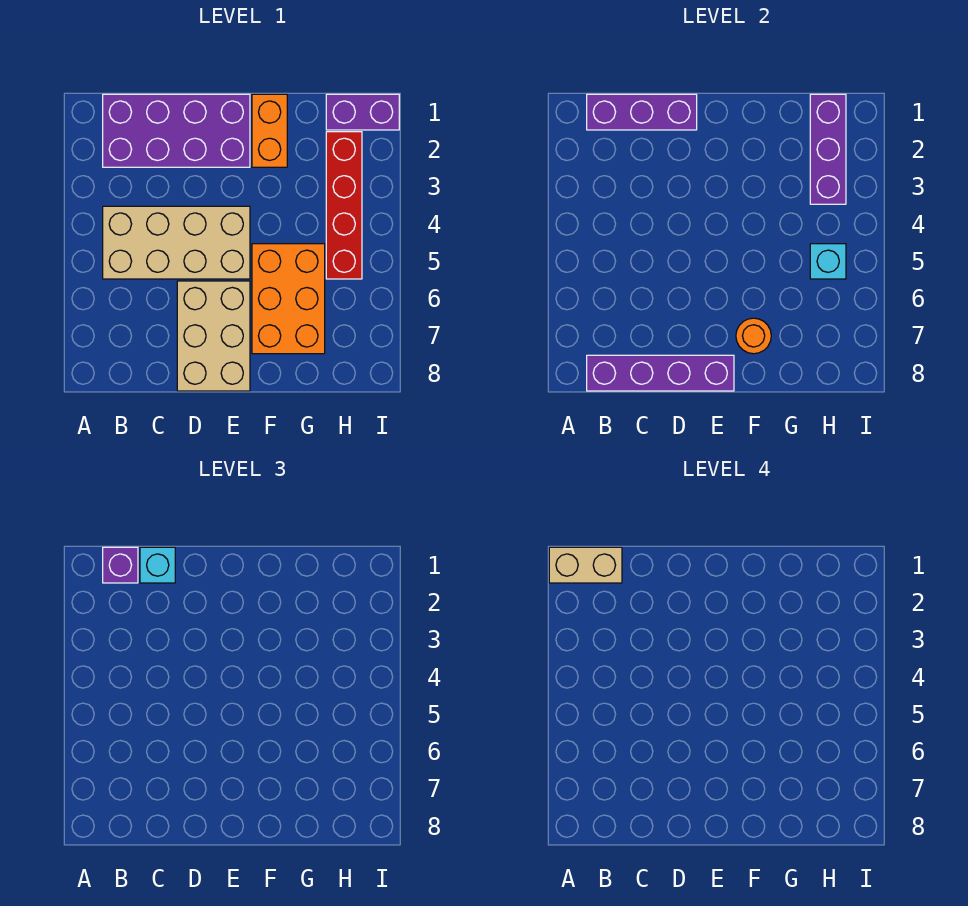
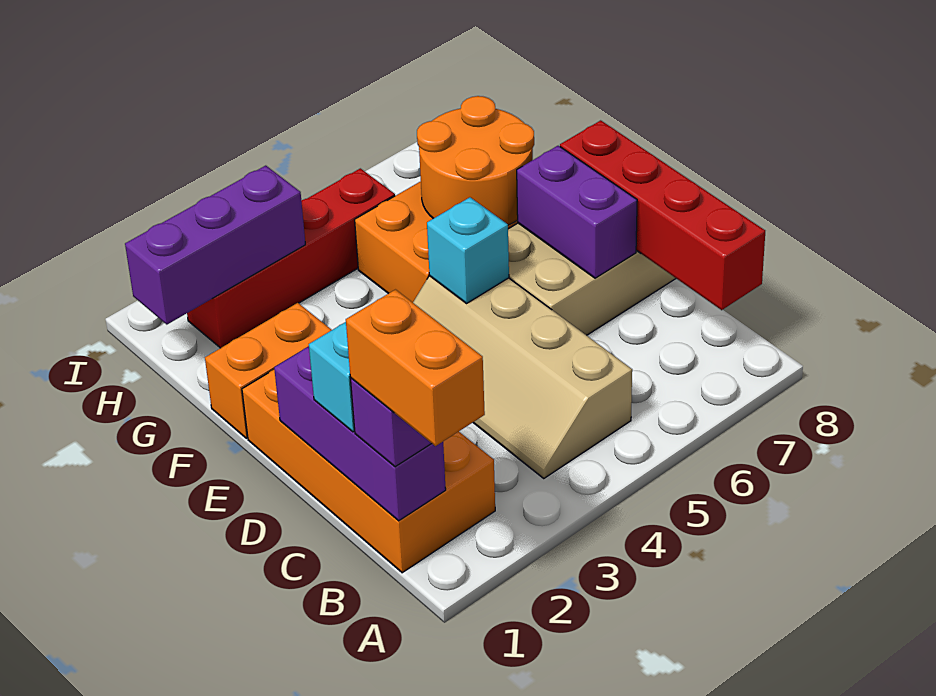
tan brick A1:B1 level 4 -> orange brick A1:B1 level 4
purple brick B1:E2 level 1 -> orange brick B1:E2 level 1
tan brick B4:E5 level 1 -> tan slope B4:E5 level 1 top 5
purple brick B8:E8 level 2 -> red brick B8:E8 level 2
orange round brick F7 level 2 -> orange round brick F6:G7 level 2
purple brick H1:I1 level 1 -> purple brick D7:E7 level 2
cyan brick H5 level 2 -> cyan brick E5 level 2

